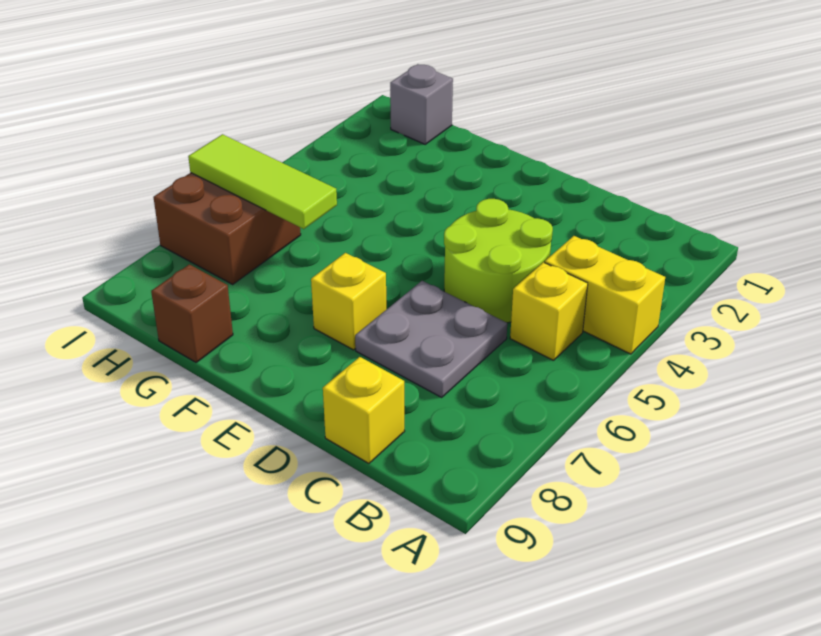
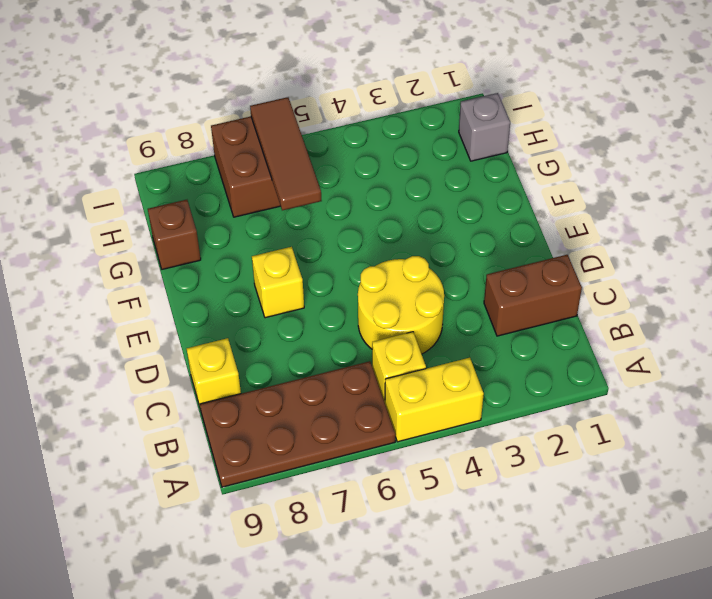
yellow brick A4:B4 level 1 -> yellow brick A4:A5 level 1
none -> brown plate A6:B9 level 1
none -> brown brick C1:C2 level 1
lime round brick C4:D5 level 1 -> yellow round brick C4:D5 level 1
grey plate C6:D7 level 1 -> none
lime tile G6:I6 level 2 -> brown tile G6:I6 level 2

